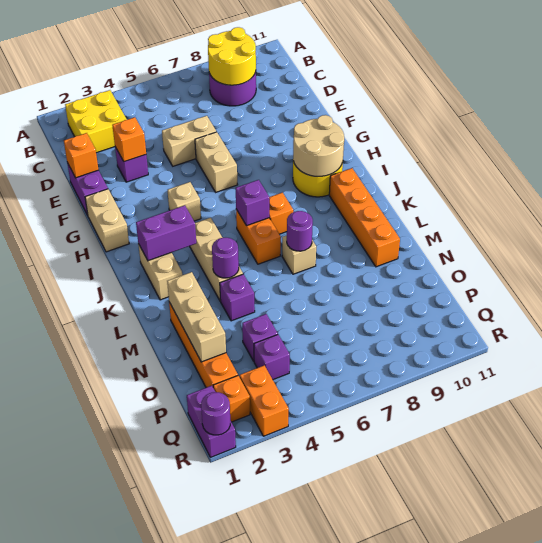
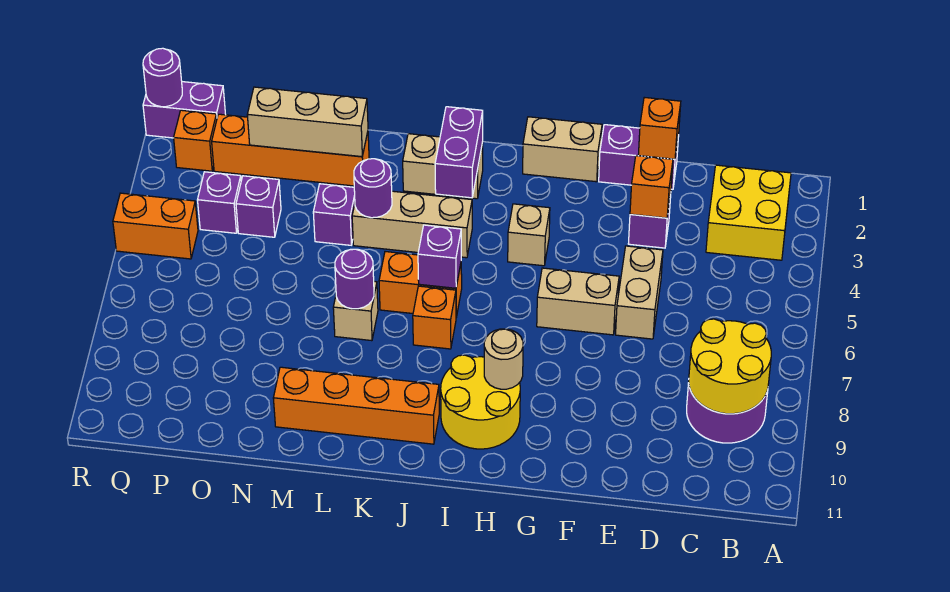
tan round brick H9:I10 level 2 -> tan round brick H9 level 2
orange brick Q3:R3 level 1 -> orange brick Q5:R5 level 1

